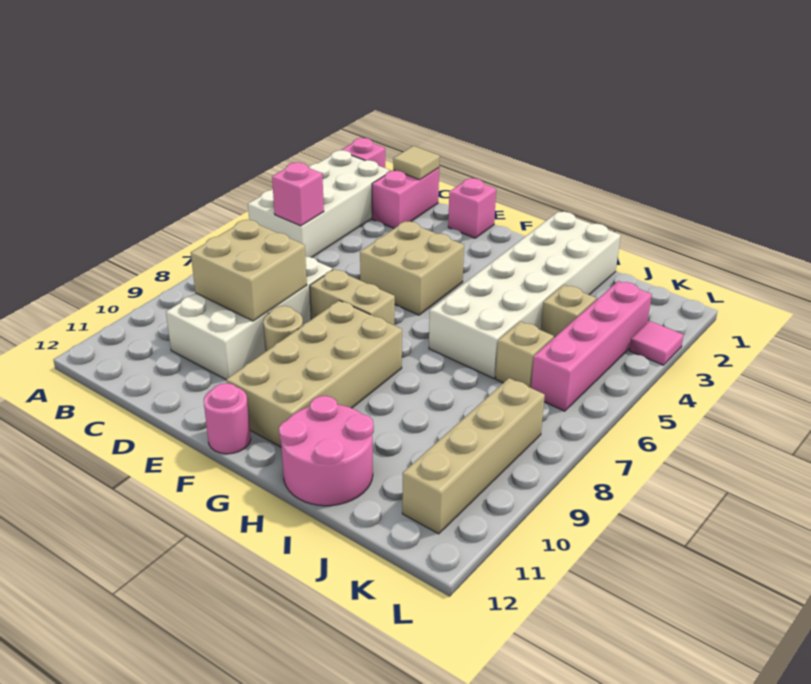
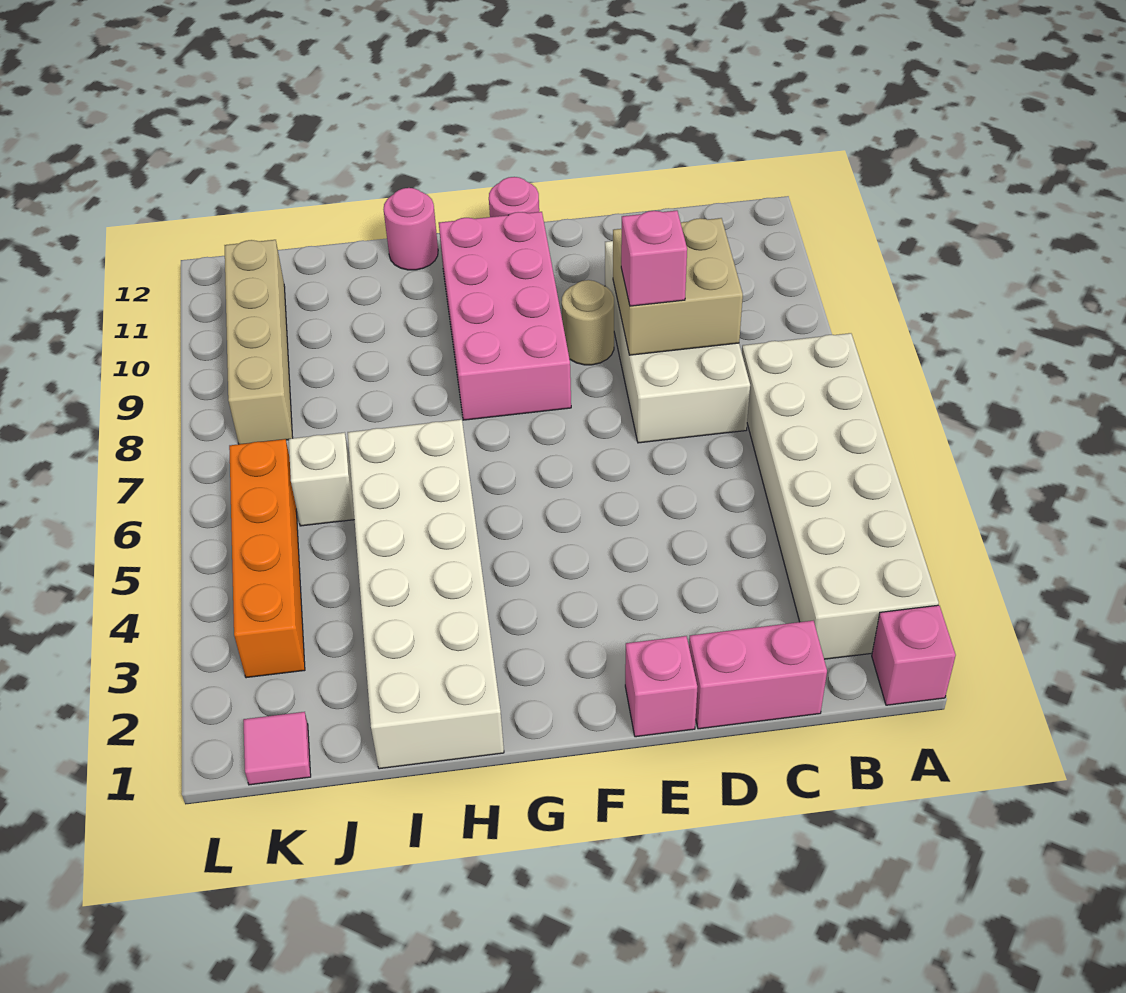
white brick A2:B5 level 1 -> white brick A2:B7 level 1
pink brick B5 level 2 -> pink brick D8 level 3
pink brick C1:C2 level 1 -> pink brick C1:D1 level 1
tan tile C1 level 2 -> none
tan brick E4:F5 level 1 -> none
tan brick E7:F7 level 1 -> none
tan brick F8:G11 level 1 -> pink brick F8:G11 level 1
pink round brick H11:I12 level 1 -> pink round brick H12 level 1
tan brick J4 level 1 -> none
tan brick J6 level 1 -> white brick J6 level 1
pink brick K3:K6 level 1 -> orange brick K3:K6 level 1
pink tile L3 level 1 -> pink tile K1 level 1

